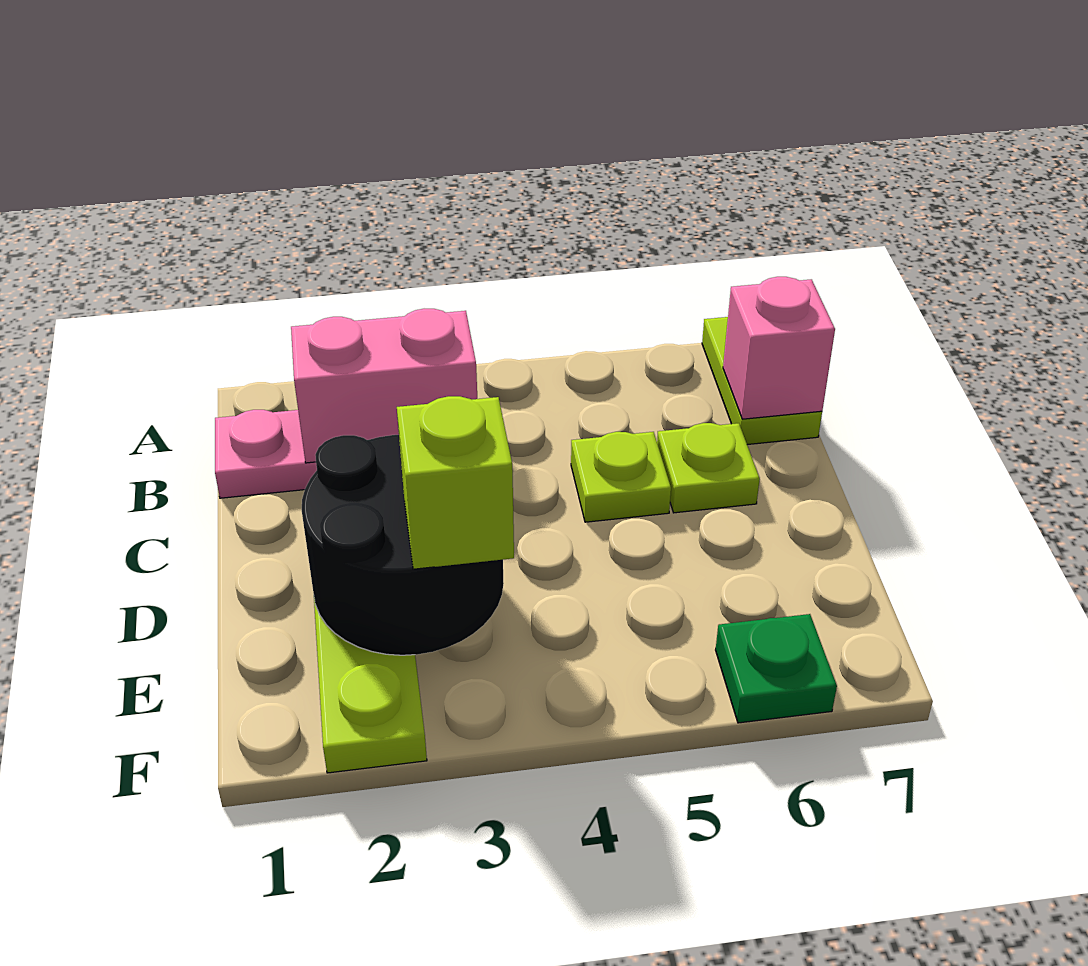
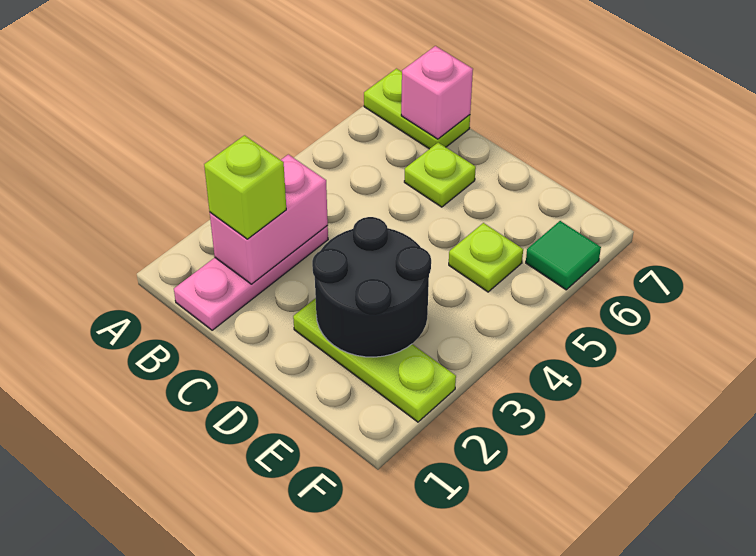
lime plate C5 level 1 -> lime plate E5 level 1
lime brick E3 level 3 -> lime brick B2 level 3
green plate F6 level 1 -> green tile F6 level 1

